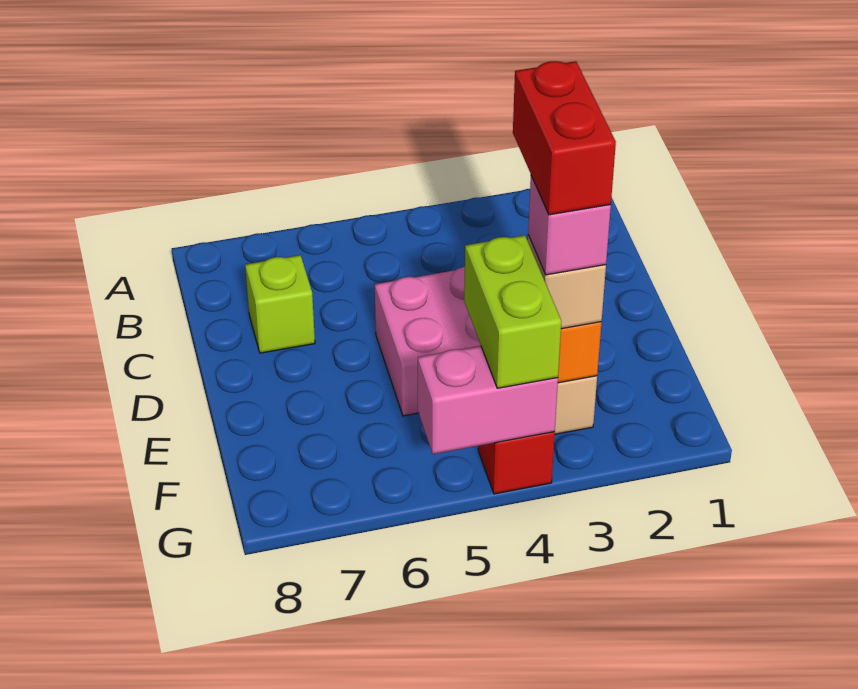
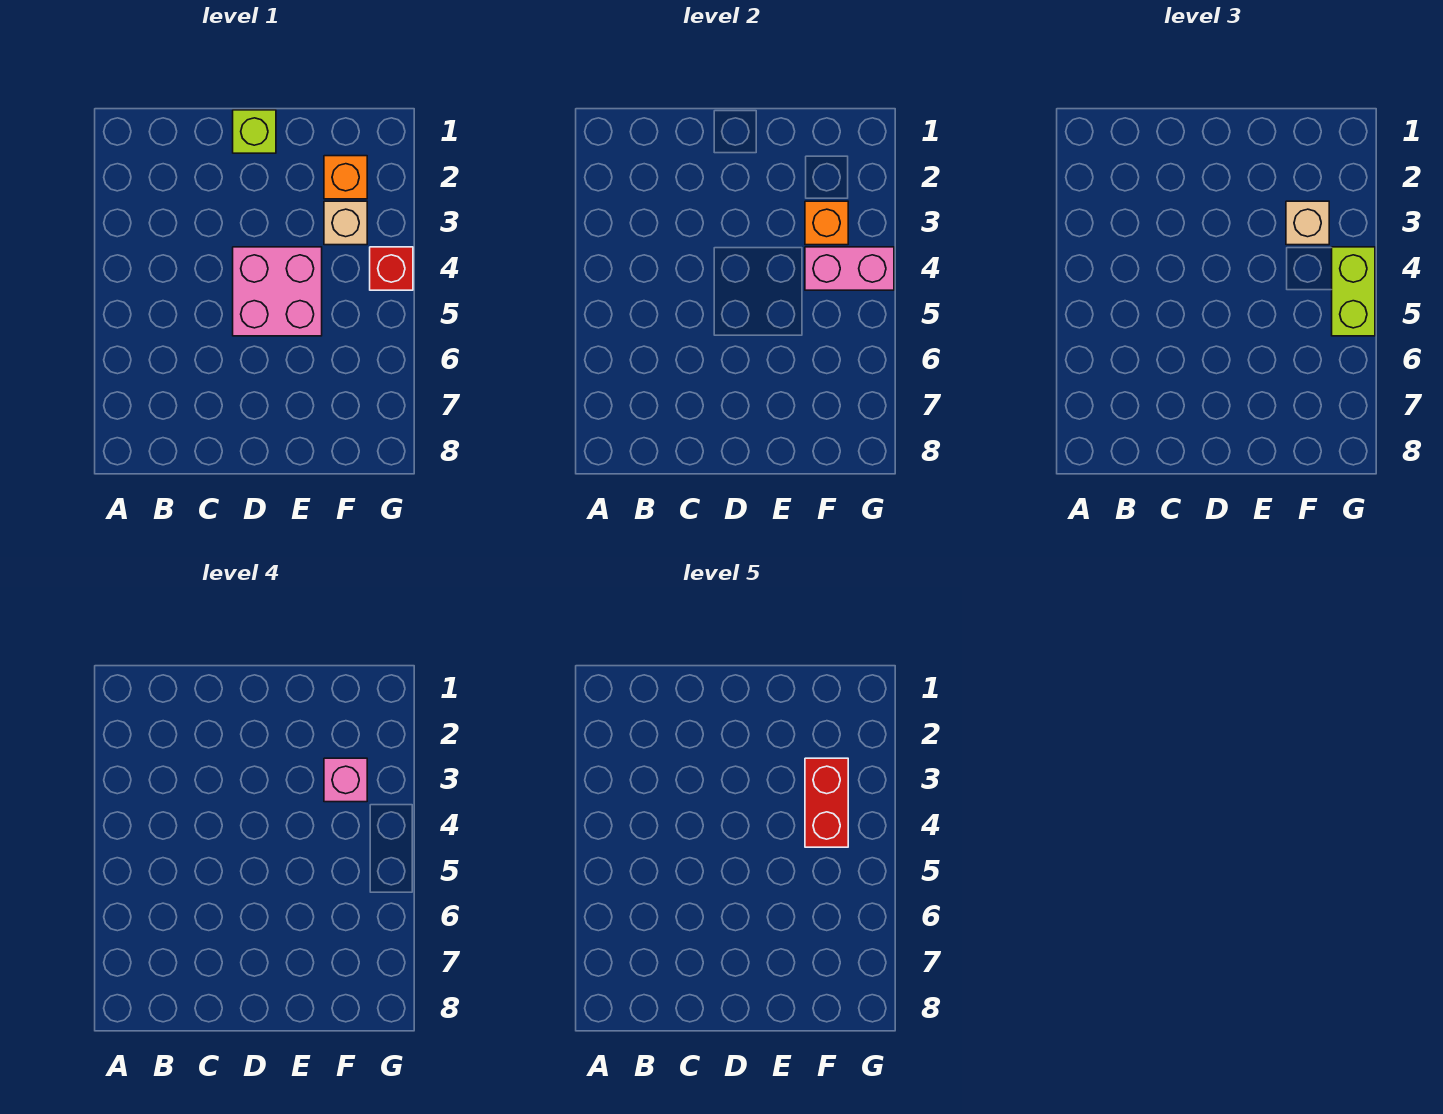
lime brick C7 level 1 -> lime brick D1 level 1
red brick E3:F3 level 5 -> red brick F3:F4 level 5
none -> orange brick F2 level 1
lime brick F4:G4 level 3 -> lime brick G4:G5 level 3
pink brick G4:G5 level 2 -> pink brick F4:G4 level 2

